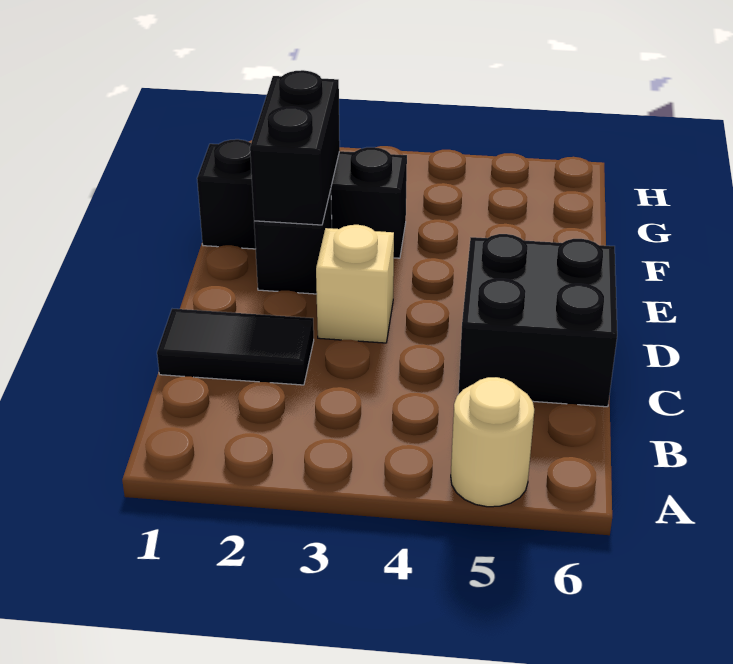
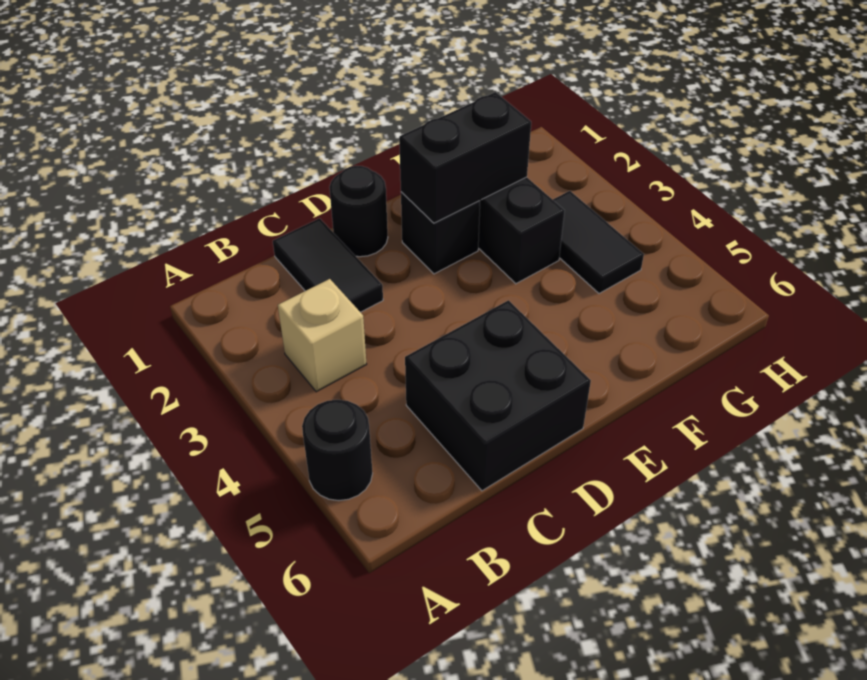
tan round brick A5 level 1 -> black round brick A5 level 1
none -> black round brick D1 level 1
tan brick D3 level 1 -> tan brick B3 level 1
none -> black tile G3:G4 level 1

